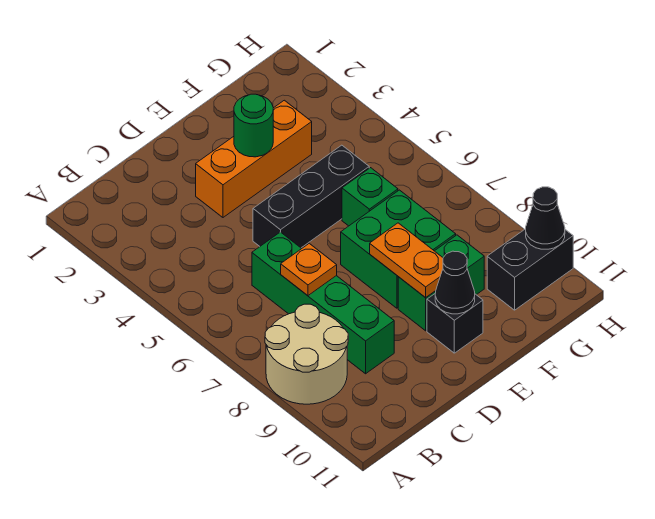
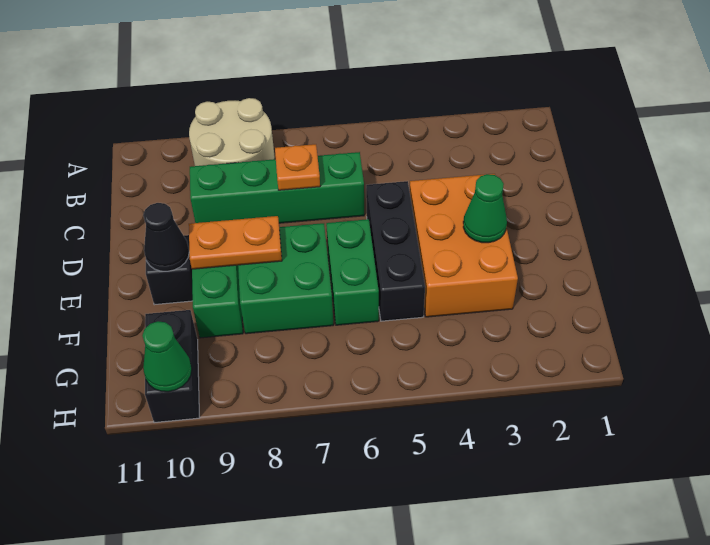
orange brick D3:F3 level 1 -> orange brick D3:F4 level 1
green round brick E3 level 2 -> green cone E3 level 2
green brick F6 level 1 -> green brick E6:F6 level 1
black cone H10 level 2 -> green cone H10 level 2

